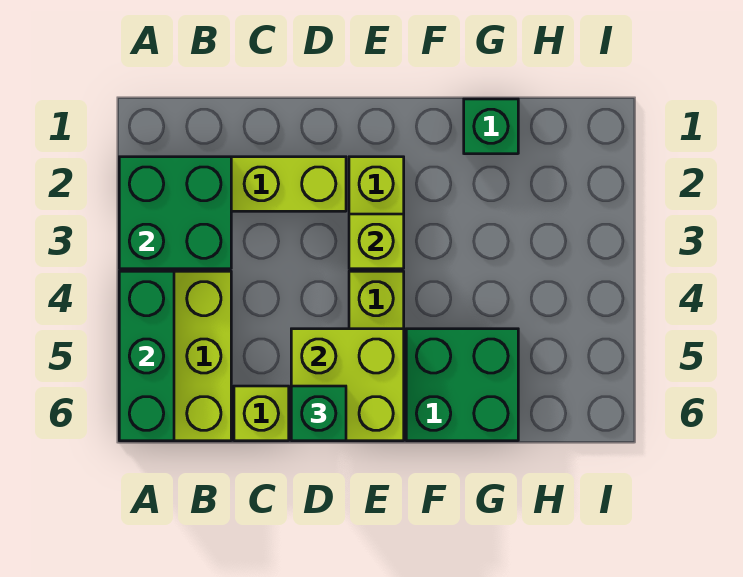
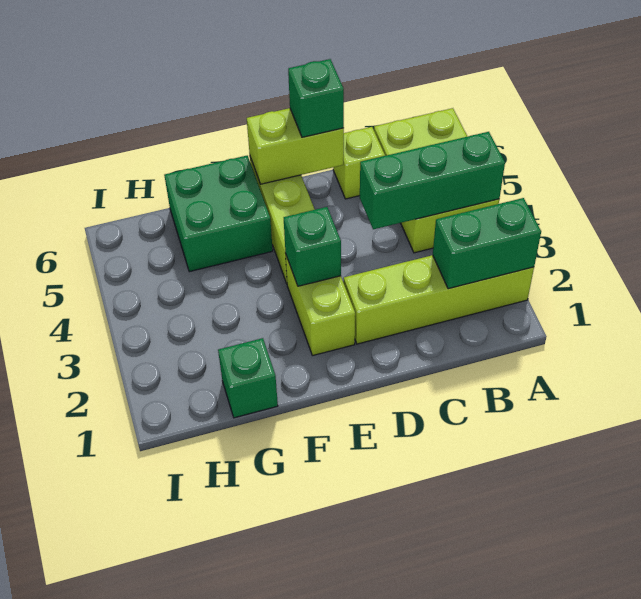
green brick A2:B3 level 2 -> green brick A2:B2 level 2
green brick A4:A6 level 2 -> green brick A4:C4 level 2
lime brick D5:E6 level 2 -> lime brick D6:E6 level 2
lime brick E3 level 2 -> green brick E3 level 2

